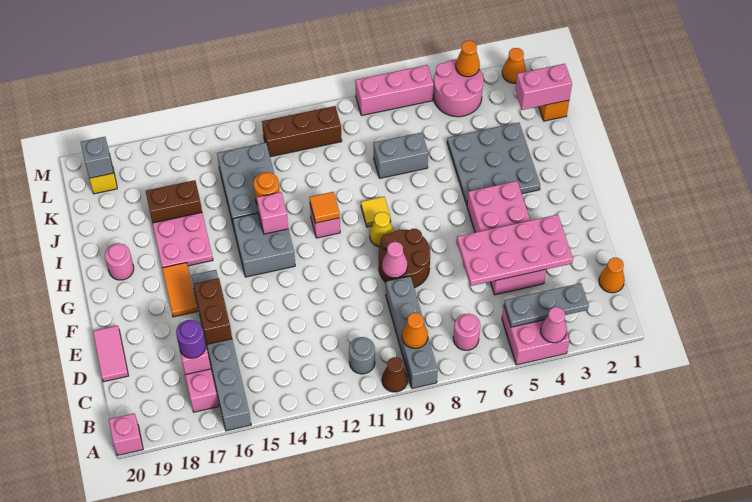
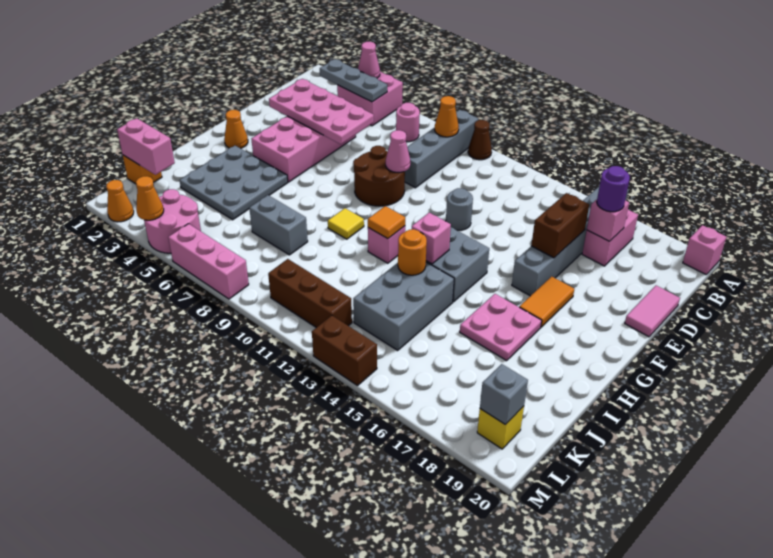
grey round brick B11 level 1 -> grey round brick E12 level 1
orange cone C1 level 1 -> orange cone G2 level 1
yellow cone G9 level 1 -> none
pink round brick H19 level 1 -> none
brown brick J16:J17 level 1 -> brown brick M13:M14 level 1

